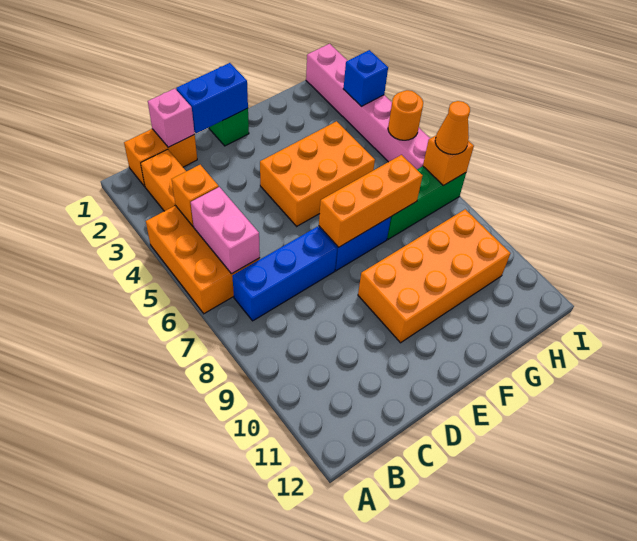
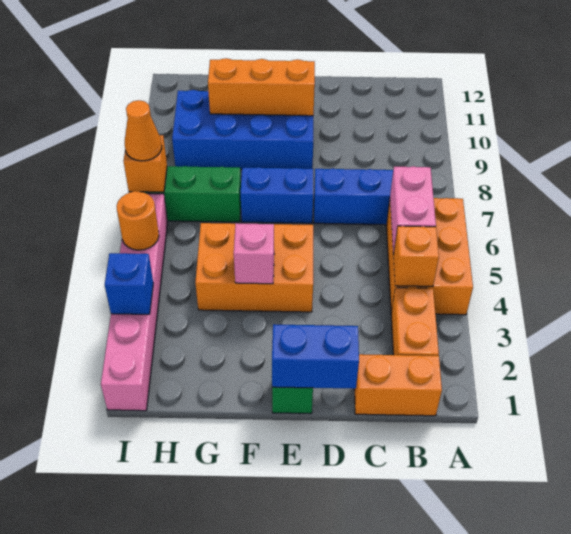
pink brick C1 level 2 -> pink brick F4 level 2
orange brick E7:G7 level 2 -> orange brick E10:G10 level 2
orange brick E9:H10 level 1 -> blue brick E9:H10 level 1

